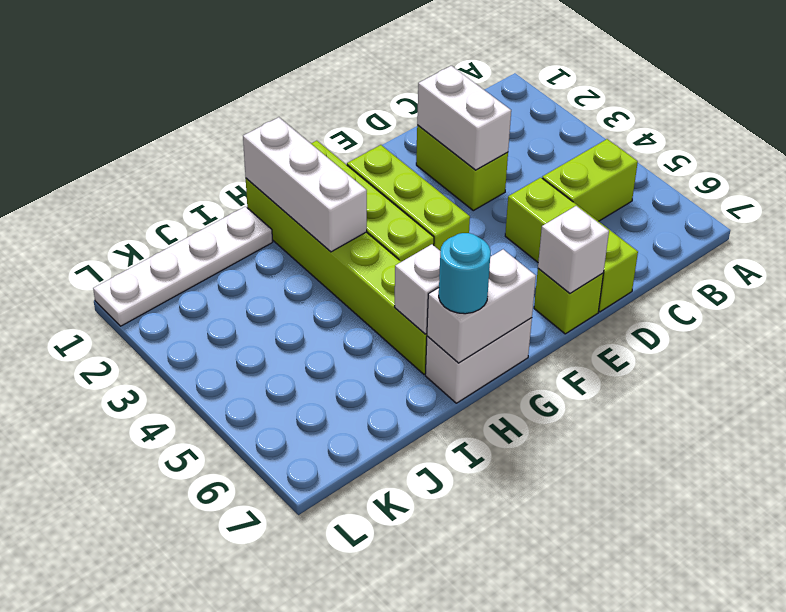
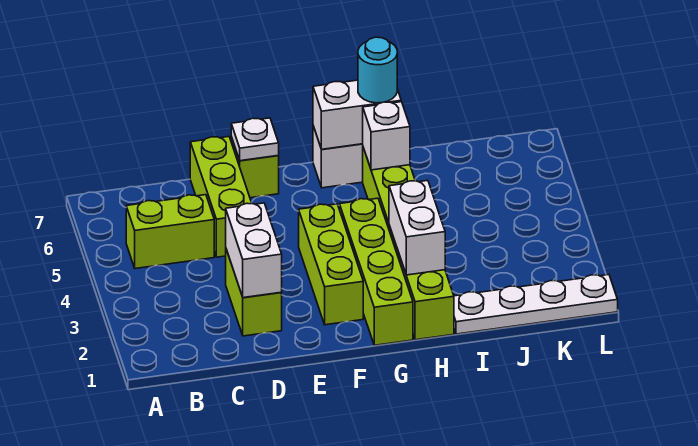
white brick E7 level 2 -> white plate E7 level 2
white brick H1:H3 level 2 -> white brick H2:H3 level 2

